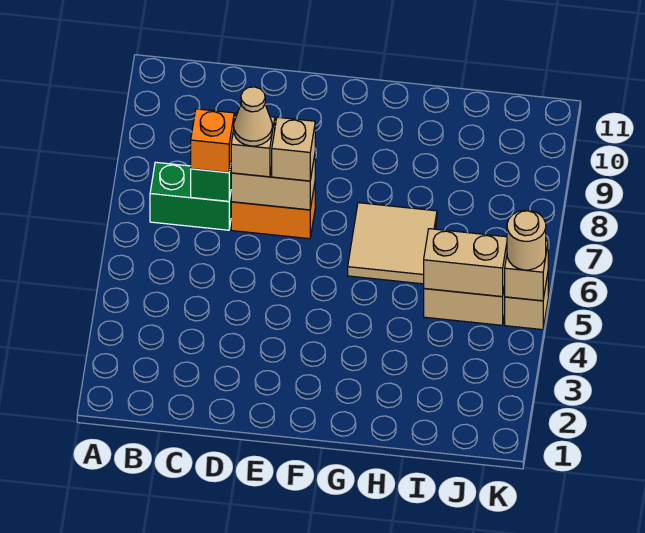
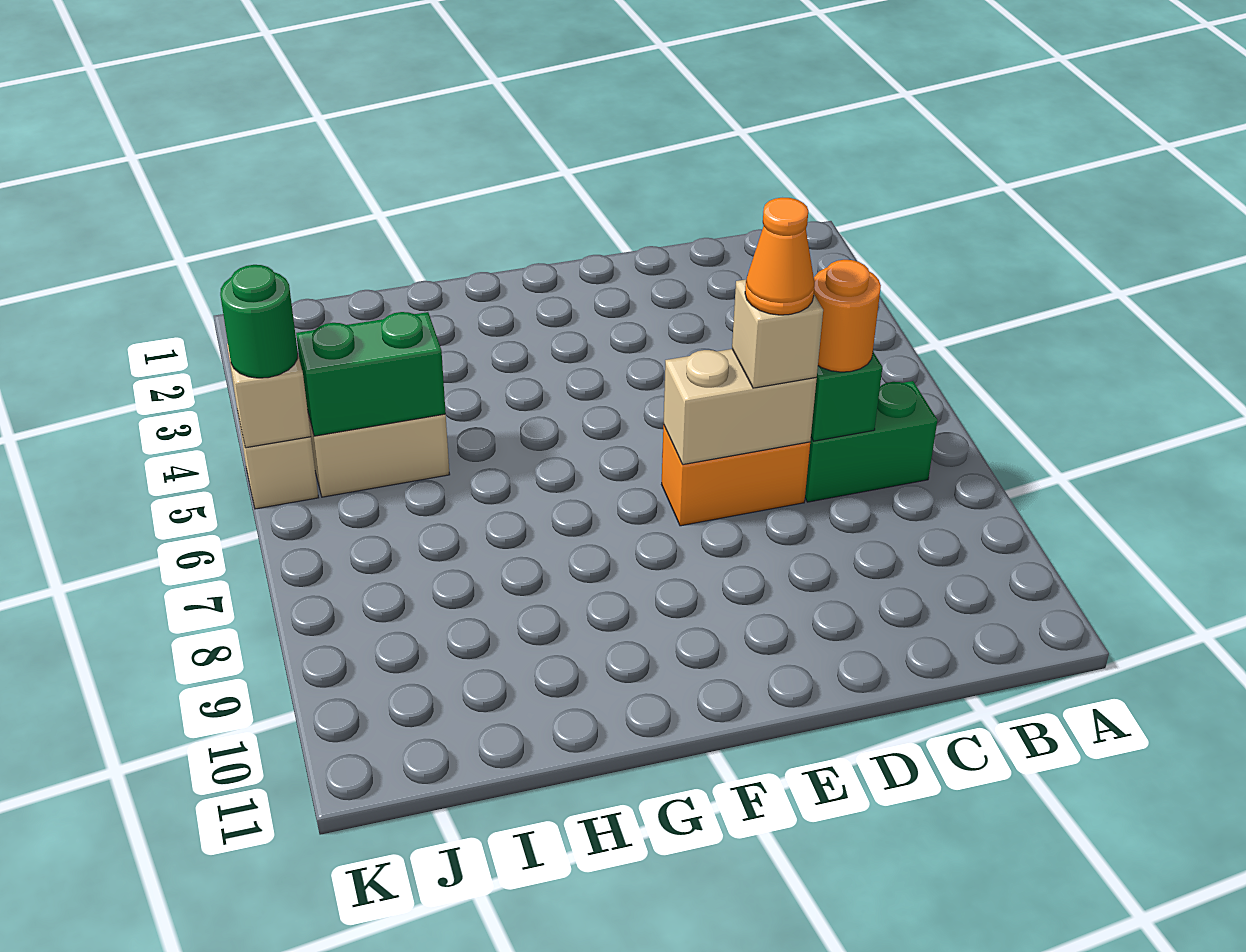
orange brick C7 level 3 -> orange round brick C7 level 3
tan cone D7 level 4 -> orange cone D7 level 4
tan brick E7 level 3 -> none
tan tile G6:H7 level 1 -> none
tan brick I5:J5 level 2 -> green brick I5:J5 level 2
tan round brick K5 level 3 -> green round brick K5 level 3

